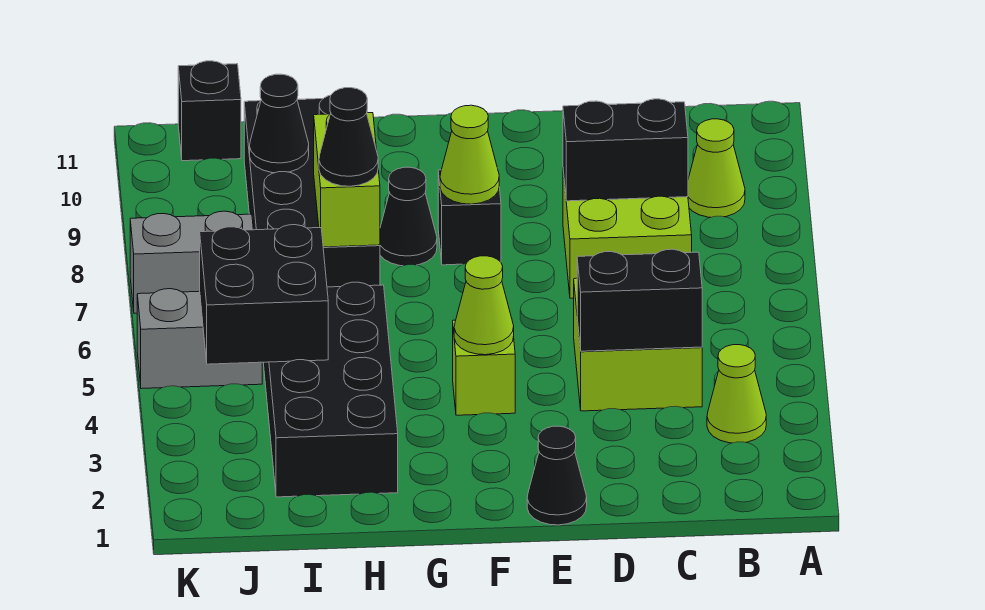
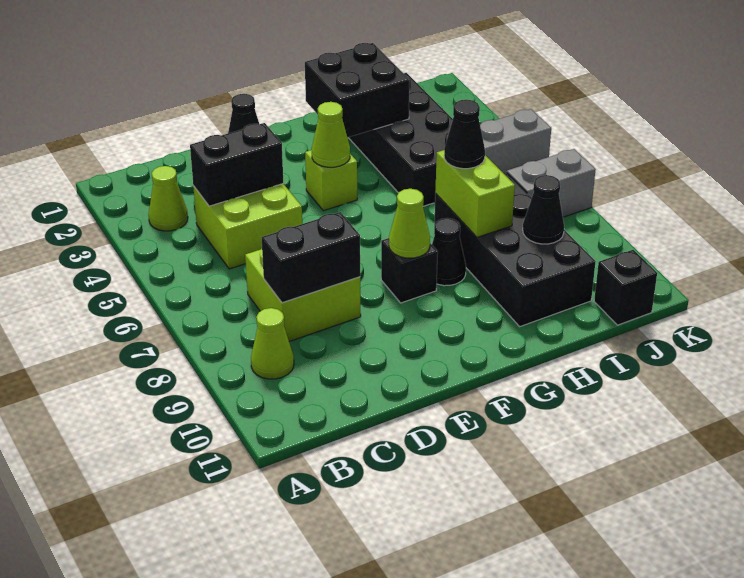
black brick I4:J5 level 2 -> black brick G2:H3 level 2

